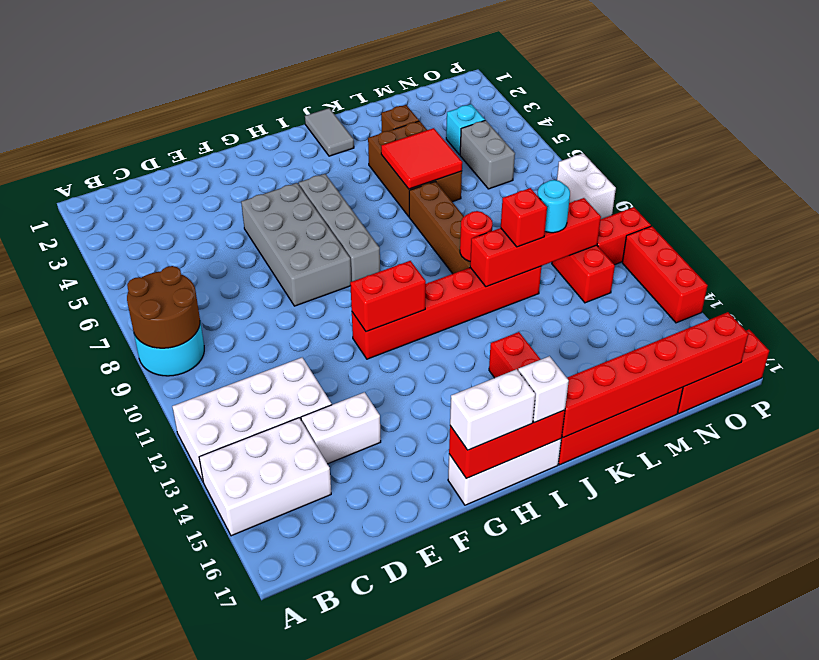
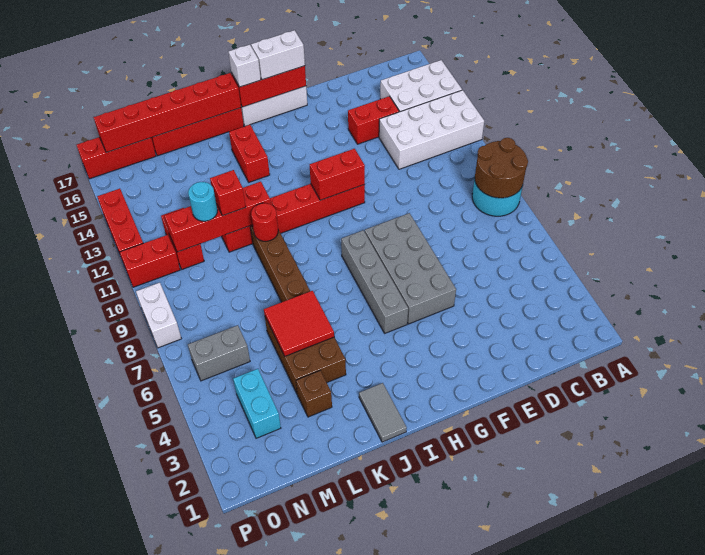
white brick D14:E14 level 1 -> red brick D14:E14 level 1
cyan brick N4 level 1 -> cyan brick N3:N4 level 1
grey brick N5:N6 level 1 -> grey brick N6:O6 level 1

